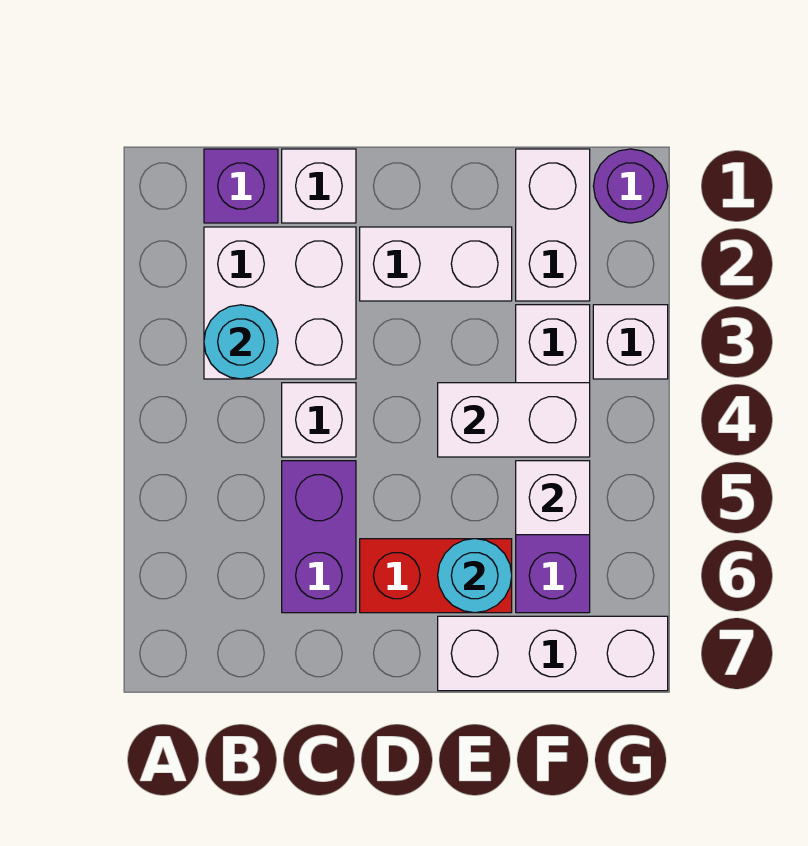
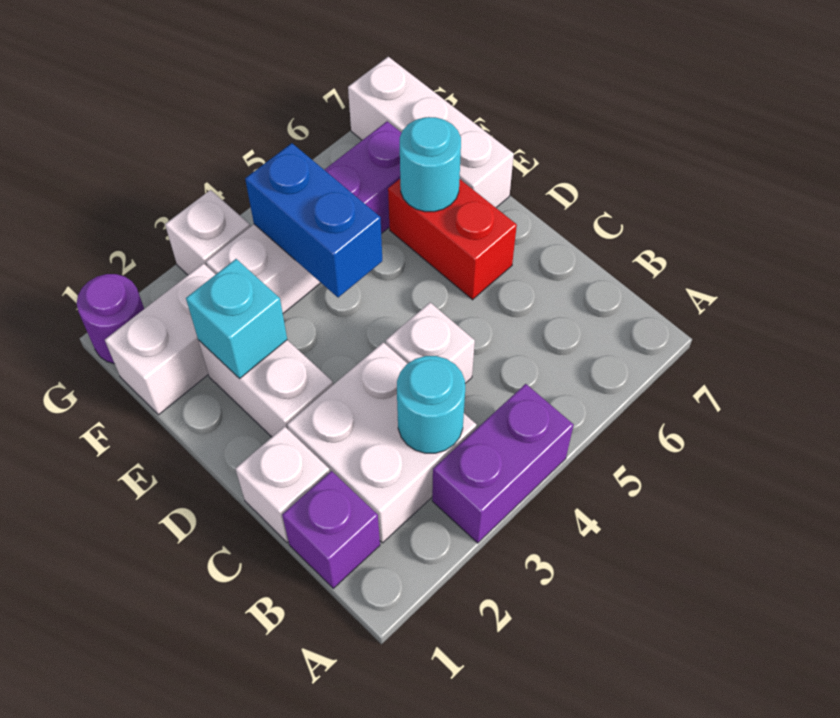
purple brick C5:C6 level 1 -> purple brick A3:A4 level 1
none -> cyan brick E2 level 2
white brick E4:F4 level 2 -> blue brick E4:F4 level 2
white brick F5 level 2 -> none

